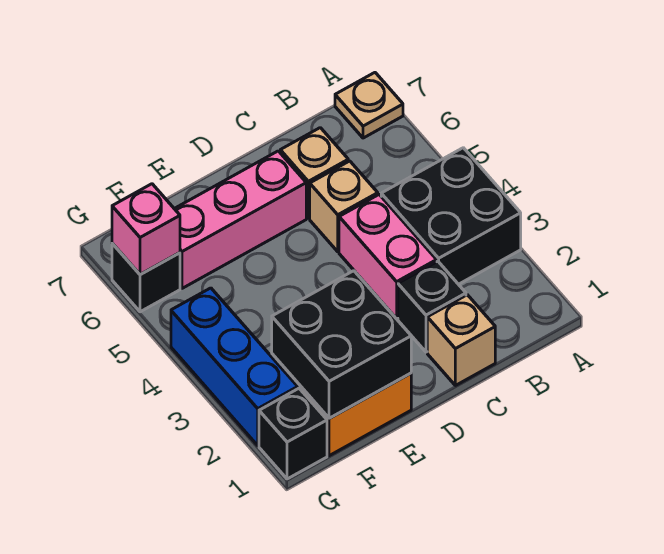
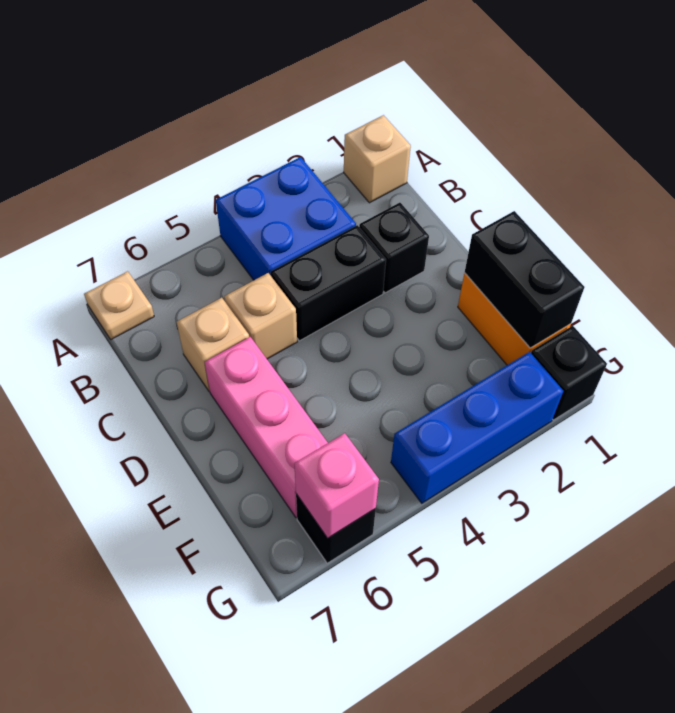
black brick A3:B4 level 1 -> blue brick A3:B4 level 1
tan brick C1 level 1 -> tan brick A1 level 1
pink brick C3:C4 level 1 -> black brick C3:C4 level 1
black brick E1:F2 level 2 -> black brick E1:F1 level 2

